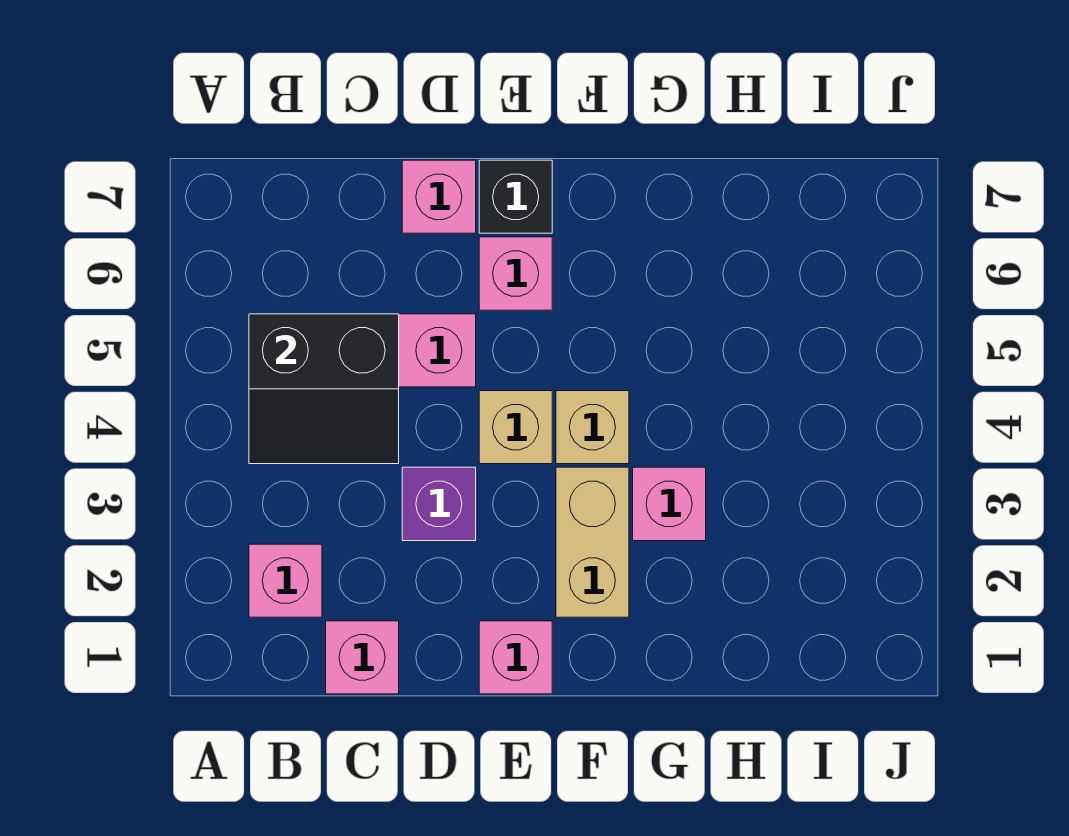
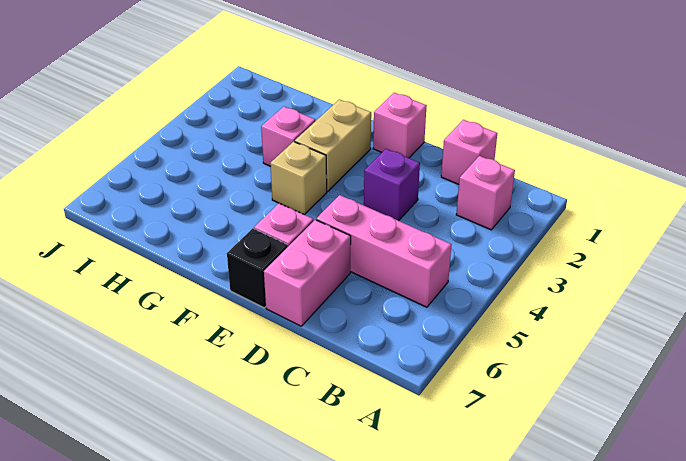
black slope B4:C5 level 2 top 5 -> none
pink brick D7 level 1 -> pink brick D6:D7 level 1
tan brick E4 level 1 -> none

